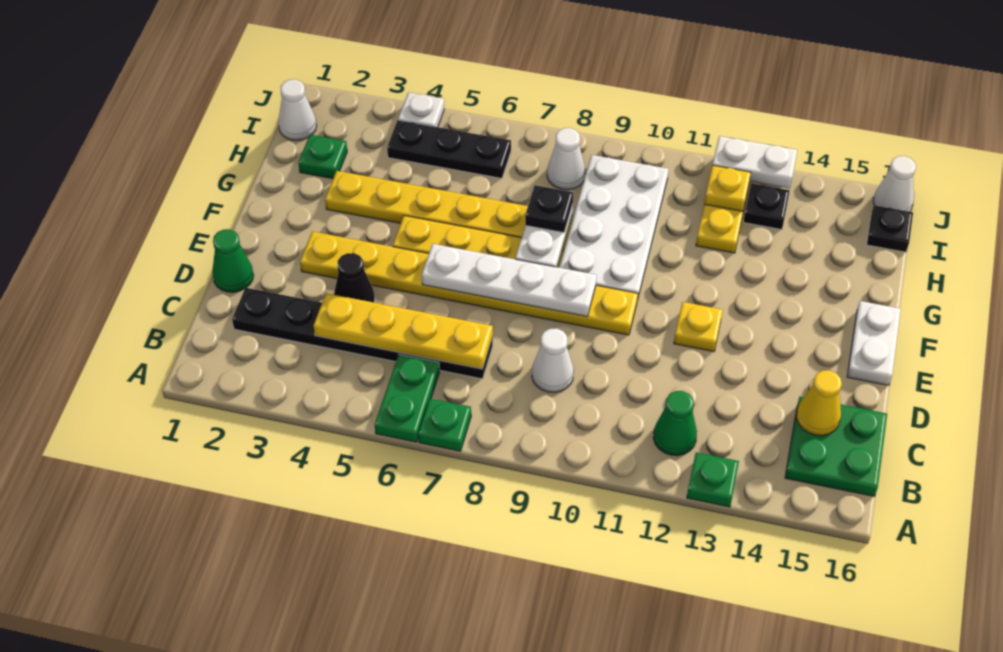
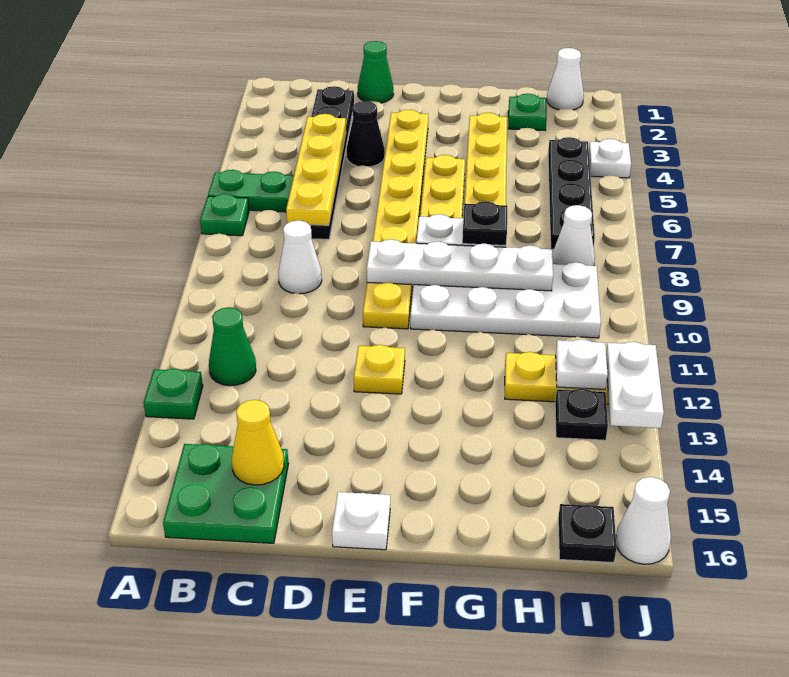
white plate E6:E9 level 2 -> white plate E9:H9 level 2
white plate E16:F16 level 1 -> white plate E16 level 1
black plate I4:I6 level 1 -> black plate I4:I7 level 1
yellow plate I12 level 2 -> white plate I12 level 2

